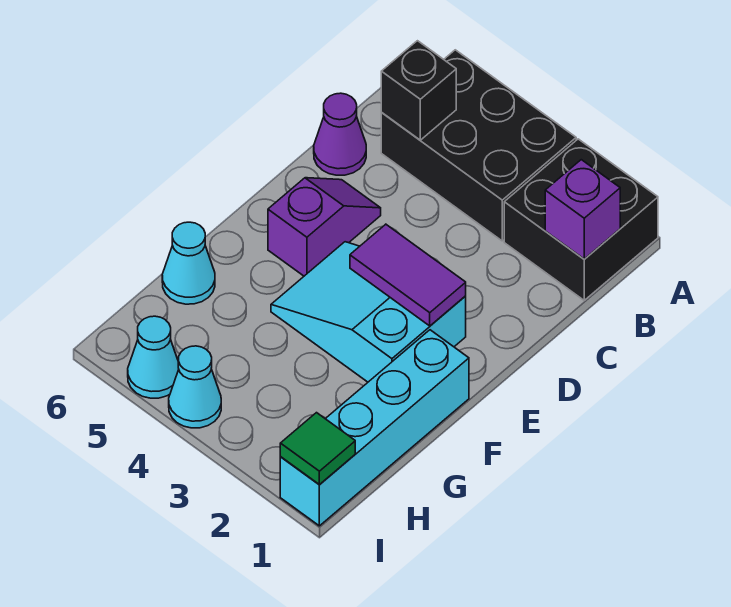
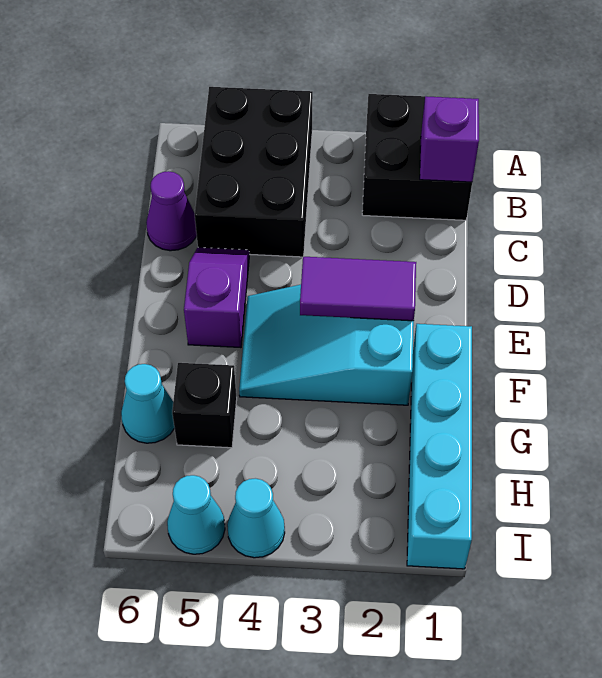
black brick A3:B5 level 1 -> black brick A4:C5 level 1
black brick B5 level 2 -> black brick G5 level 1
green tile I1 level 2 -> none

